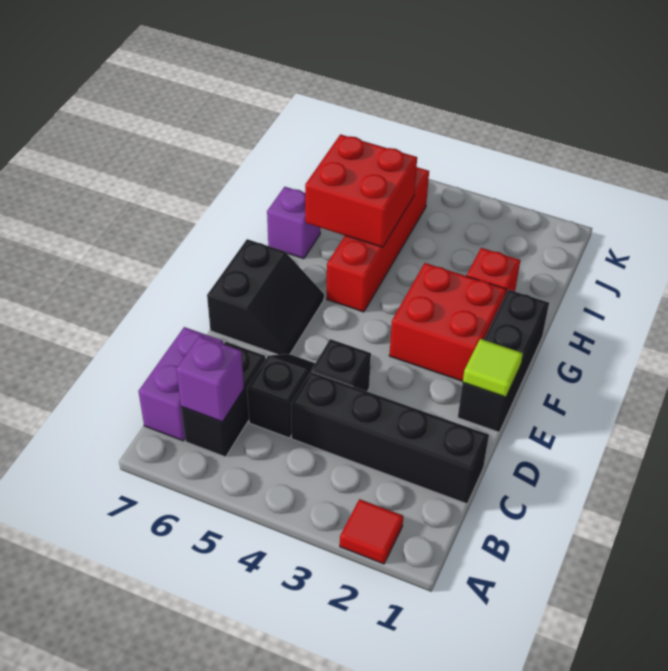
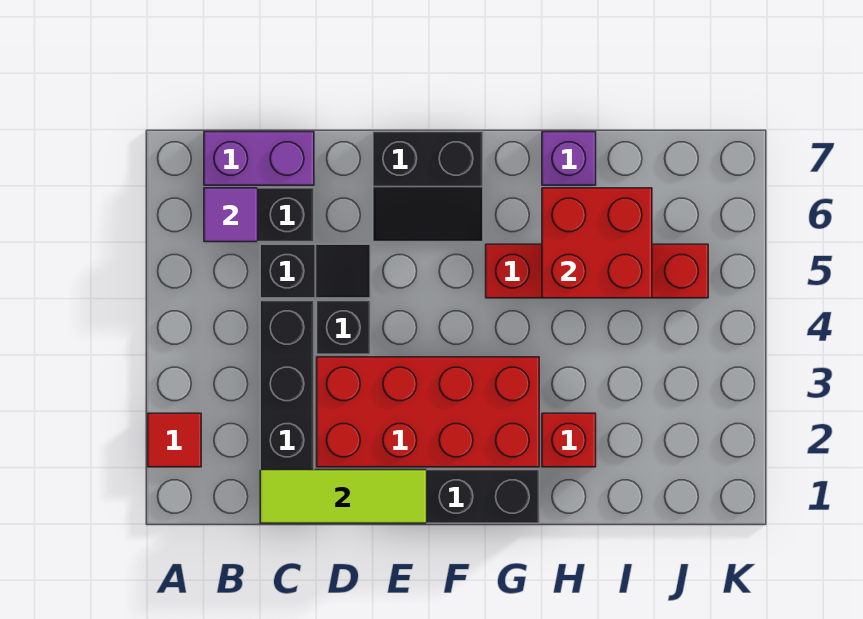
purple brick B6 level 2 -> purple tile B6 level 2
lime tile E1 level 2 -> lime tile C1:E1 level 2
red brick F2:G3 level 1 -> red brick D2:G3 level 1

